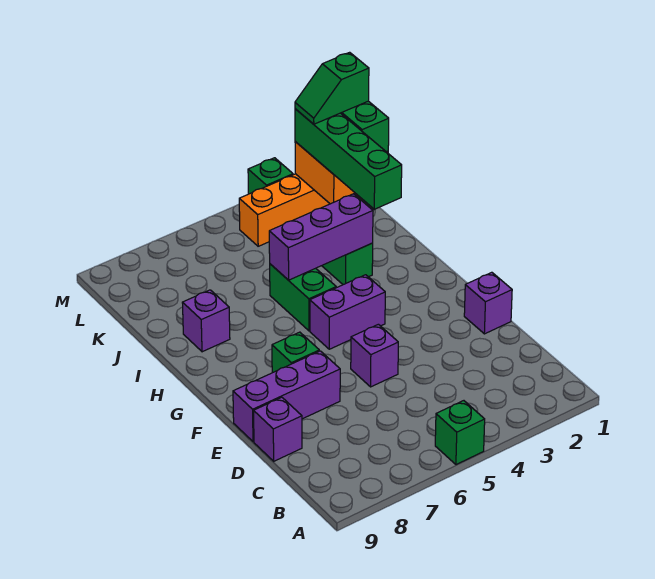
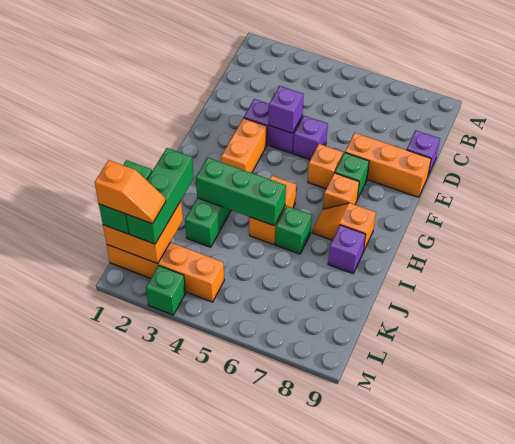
green brick A5 level 1 -> green brick I6 level 1
purple brick E1 level 1 -> purple brick E4 level 2
purple brick E7:E9 level 1 -> orange brick E7:E9 level 1
none -> orange brick F3:G3 level 1
none -> orange brick F6 level 1
purple brick G4:G5 level 1 -> purple brick E3:E4 level 1
none -> orange brick G7 level 1
green brick H5:I5 level 1 -> orange brick H5:I5 level 1
none -> orange slope H7:H8 level 1 top 8
green brick I2:L2 level 3 -> green brick J2:L2 level 3
purple brick I3:I5 level 2 -> green brick I3:I5 level 2
green slope L1:L2 level 4 top 1 -> orange slope L1:L2 level 4 top 1

